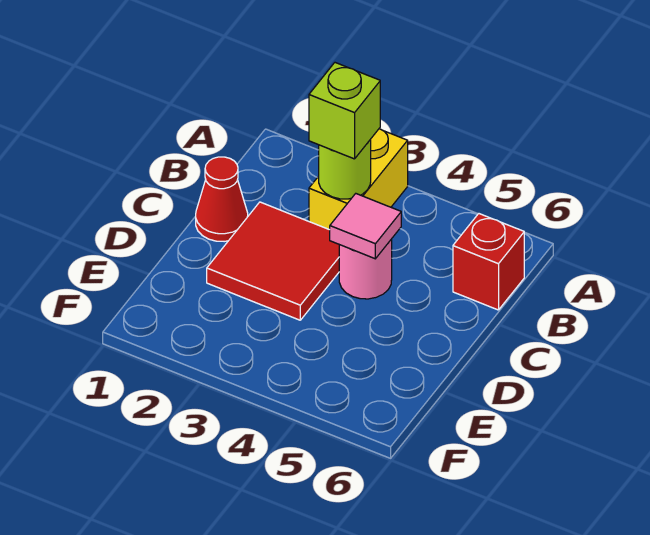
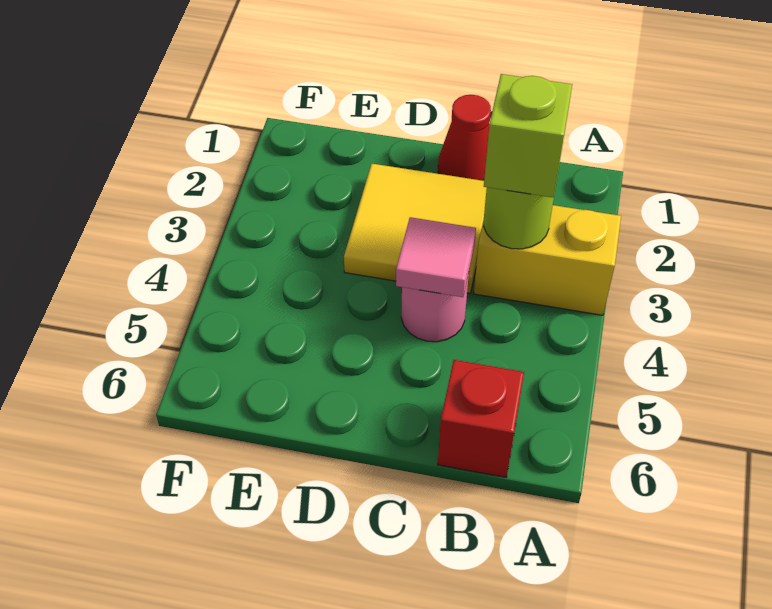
red tile C2:D3 level 1 -> yellow tile C2:D3 level 1

